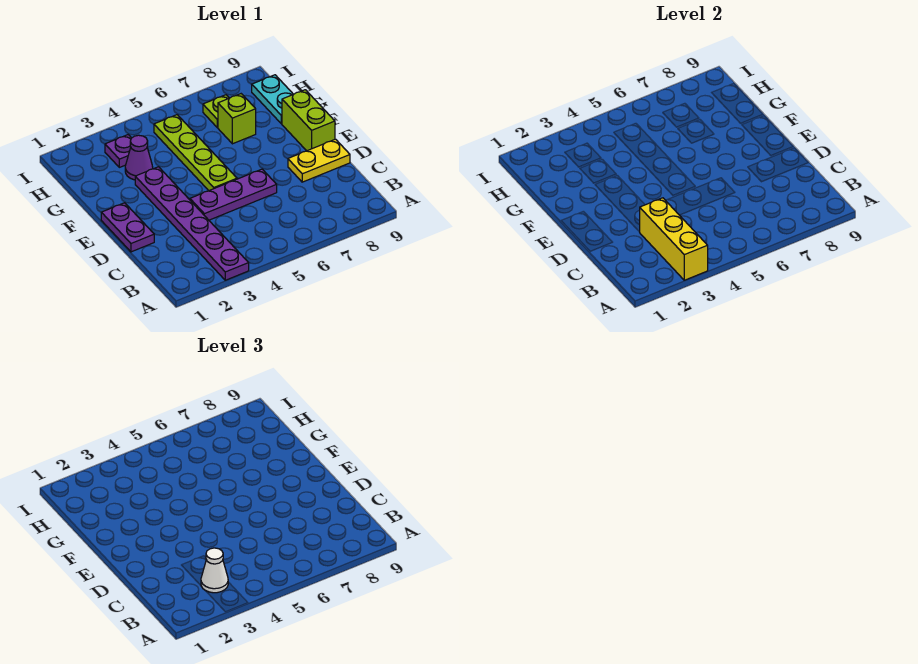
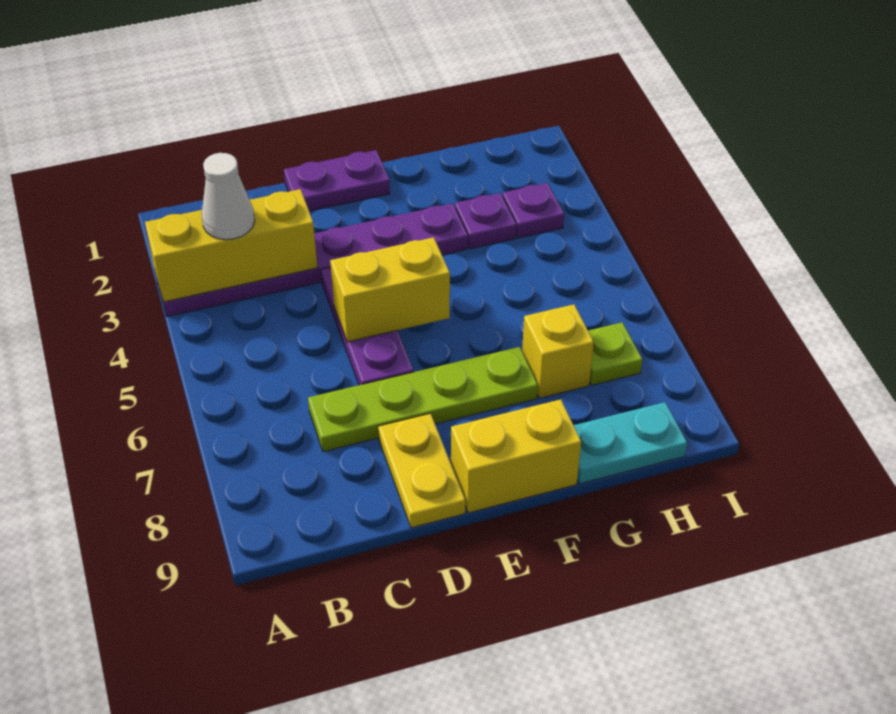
none -> yellow brick D5:E5 level 2
lime plate E5:H5 level 1 -> lime plate C7:F7 level 1
lime brick E9:F9 level 1 -> yellow brick E9:F9 level 1
purple cone G3 level 1 -> purple plate G3 level 1
lime brick G7 level 1 -> yellow brick G7 level 1

